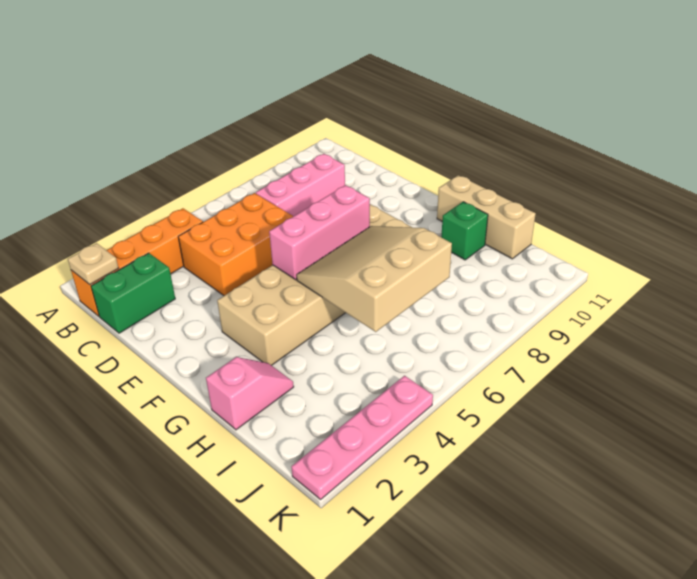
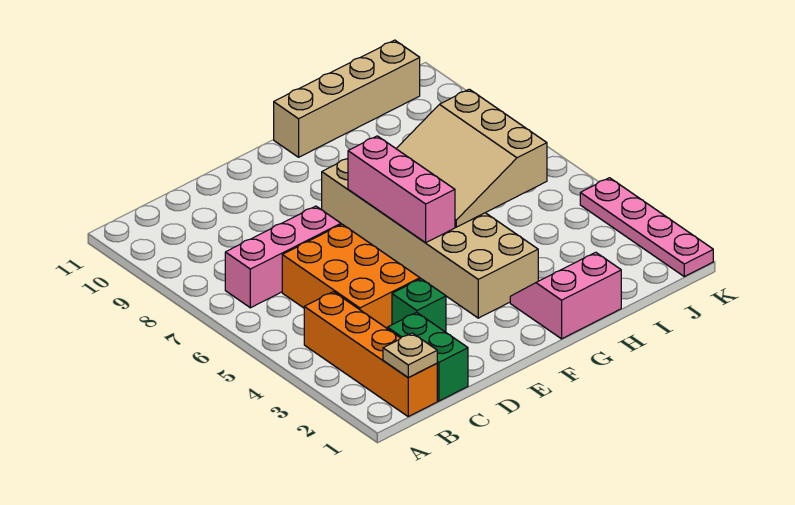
pink brick C7:C9 level 1 -> pink brick B7:D7 level 1
tan brick G11:I11 level 1 -> tan brick G11:J11 level 1
pink slope H1:H2 level 1 top 1 -> pink slope G1:H2 level 1 top 1
green brick H10 level 1 -> green brick D3 level 1

